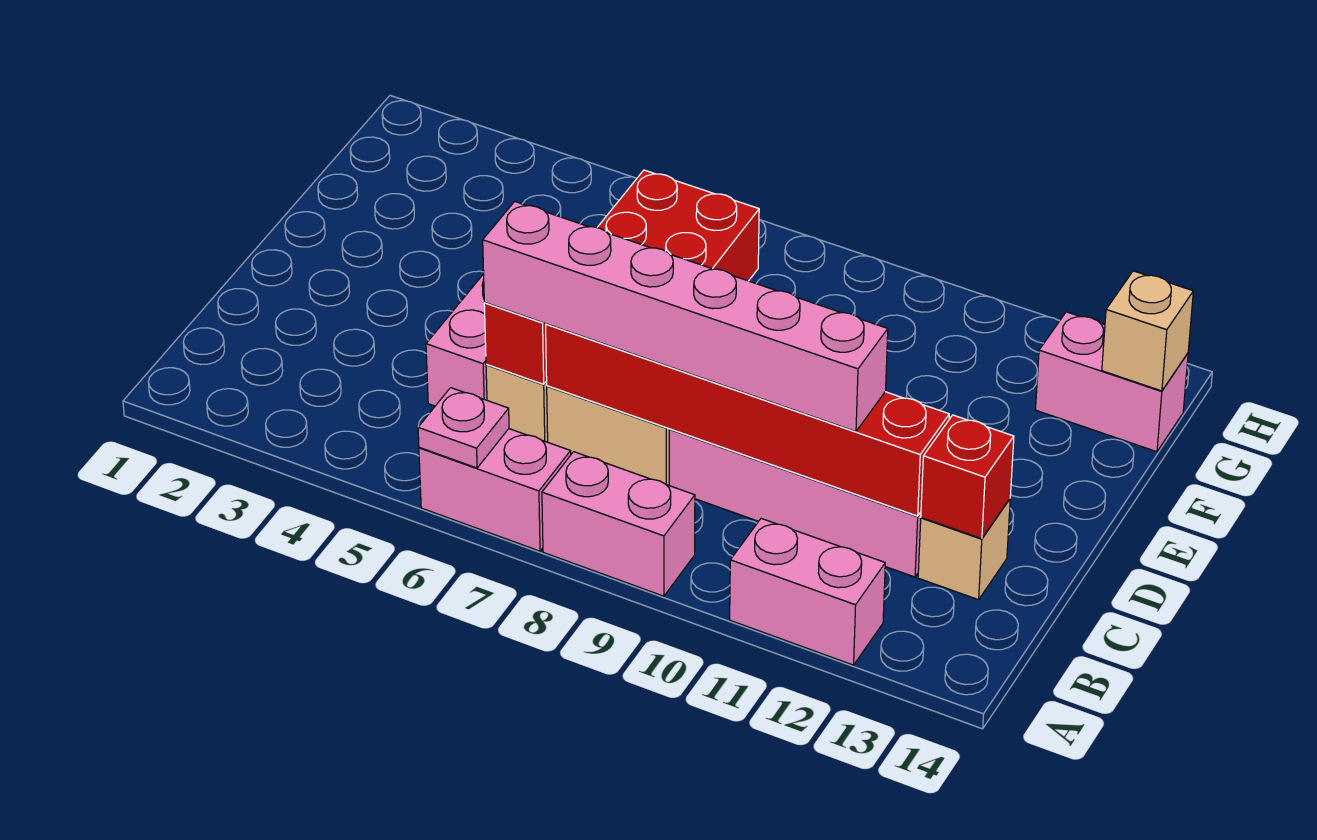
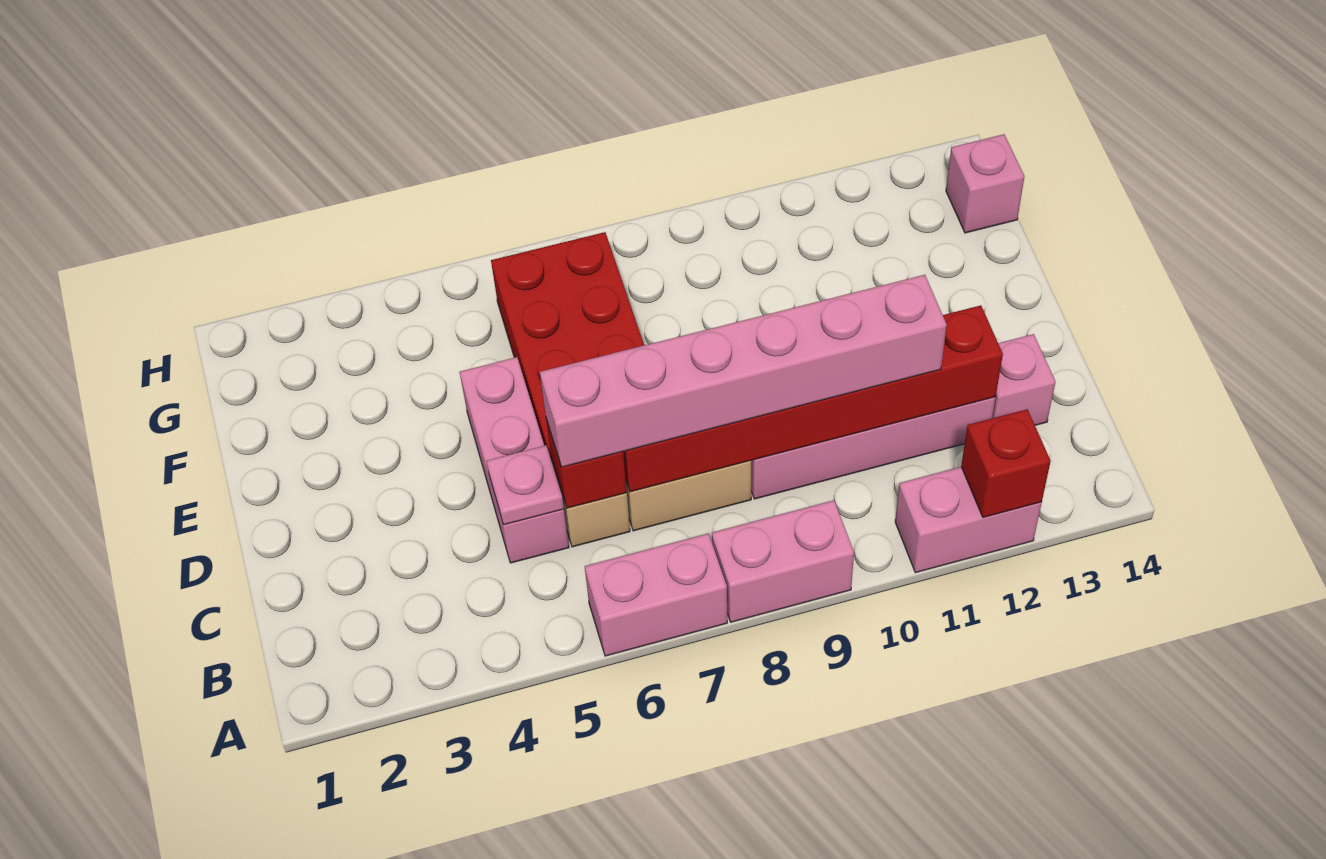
pink plate A6 level 2 -> pink plate C5 level 2
tan brick C13 level 1 -> pink brick C13 level 1
red brick C13 level 2 -> red brick A12 level 2
pink brick G13:G14 level 1 -> pink brick G14 level 1
tan brick G14 level 2 -> none

